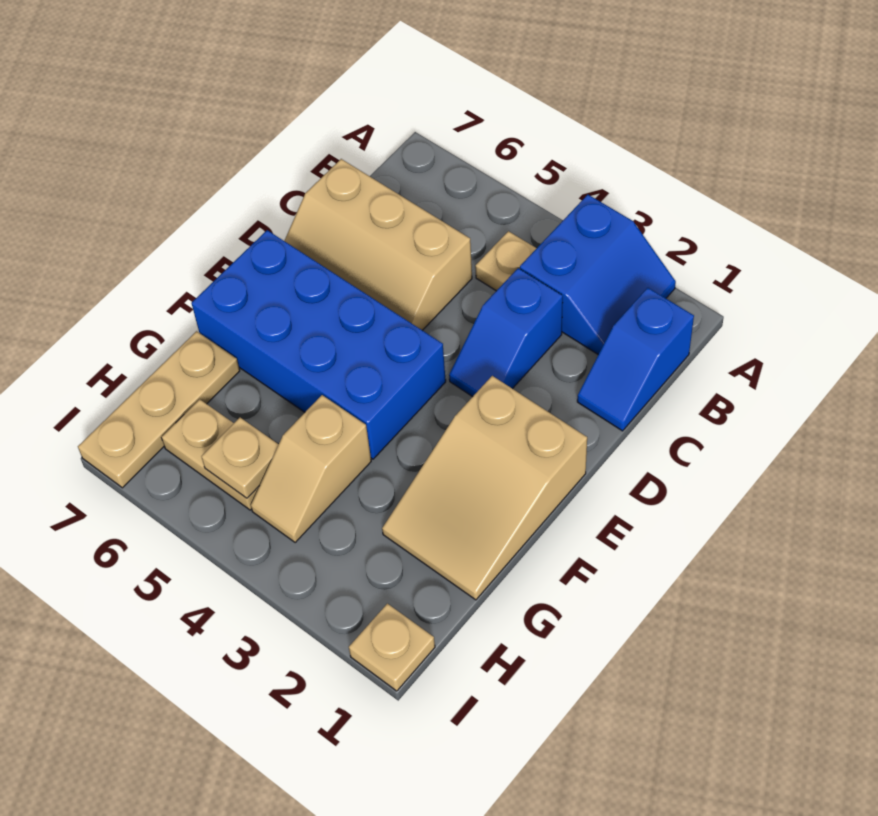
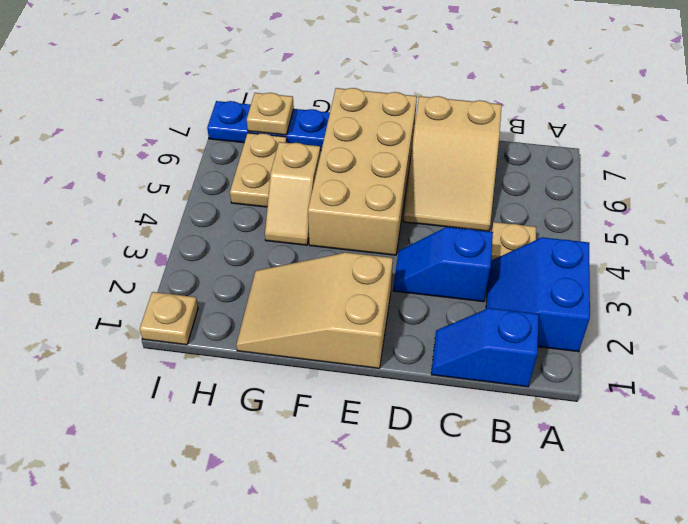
blue slope A2:B3 level 1 top 3 -> blue slope A2:B3 level 1 top A
tan slope C5:D7 level 1 top C -> tan slope C5:D7 level 1 top 7
blue brick E4:F7 level 1 -> tan brick E4:F7 level 1
tan slope G4:H4 level 1 top G -> tan slope G4:G5 level 1 top 5
tan plate G7:I7 level 1 -> blue plate G7:I7 level 1
tan plate H5 level 2 -> tan plate H7 level 2

